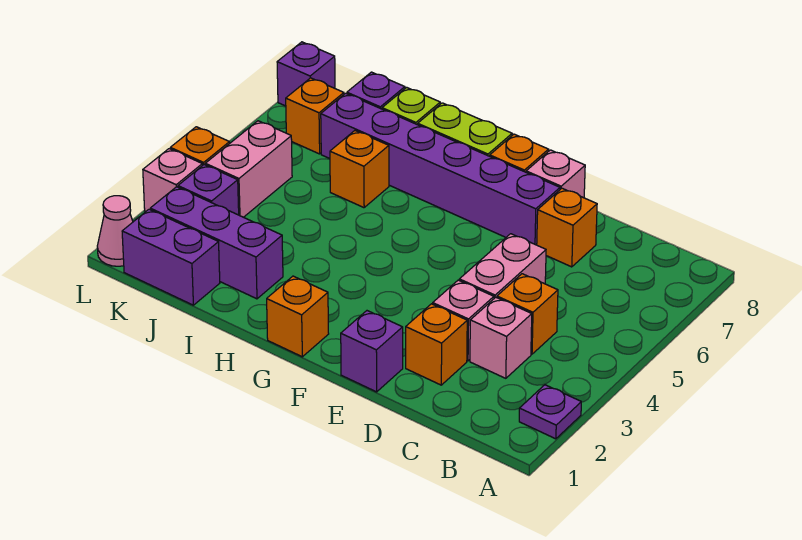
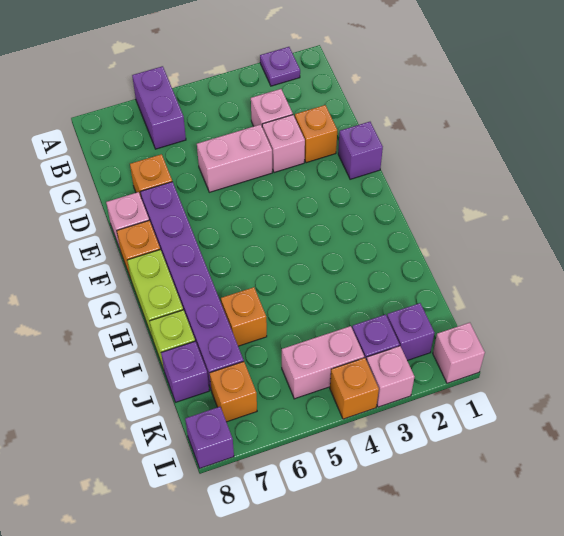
orange brick C4 level 1 -> none
orange brick G1 level 1 -> none
purple brick I2:K2 level 1 -> purple brick K2 level 1
purple brick J1:K1 level 1 -> purple brick A6:B6 level 1
pink cone L1 level 1 -> pink brick L1 level 1

